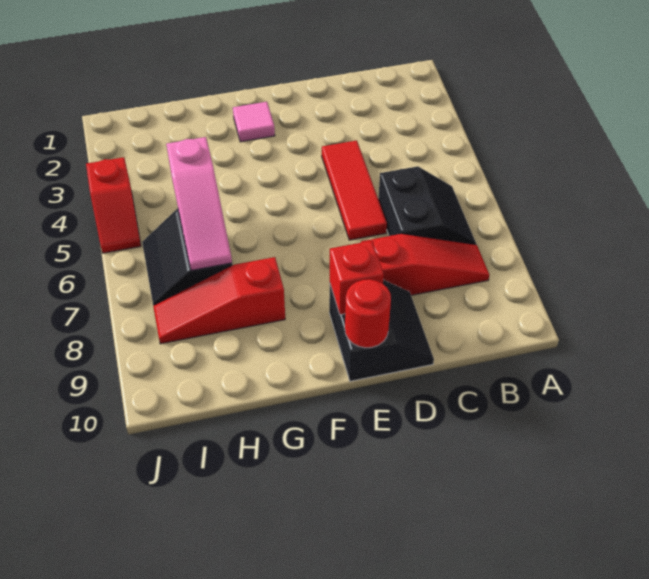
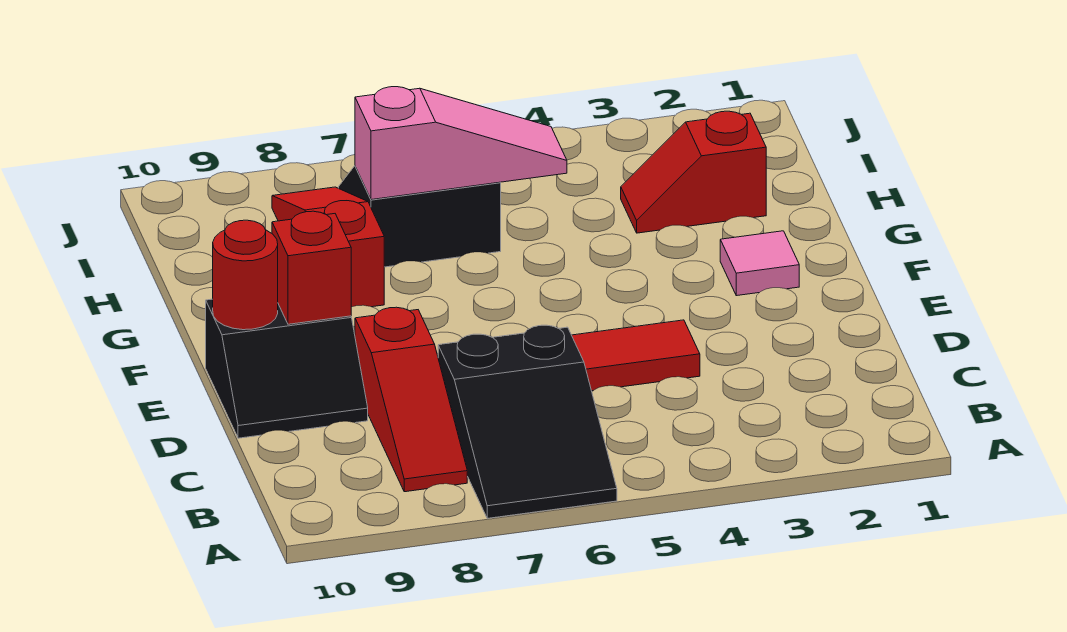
black slope B6:C7 level 1 top C -> black slope A6:C7 level 1 top C
pink slope H5:H7 level 2 top 5 -> pink slope H5:H7 level 2 top 7
red slope J4:J5 level 1 top 4 -> red slope H2:H3 level 1 top 2

